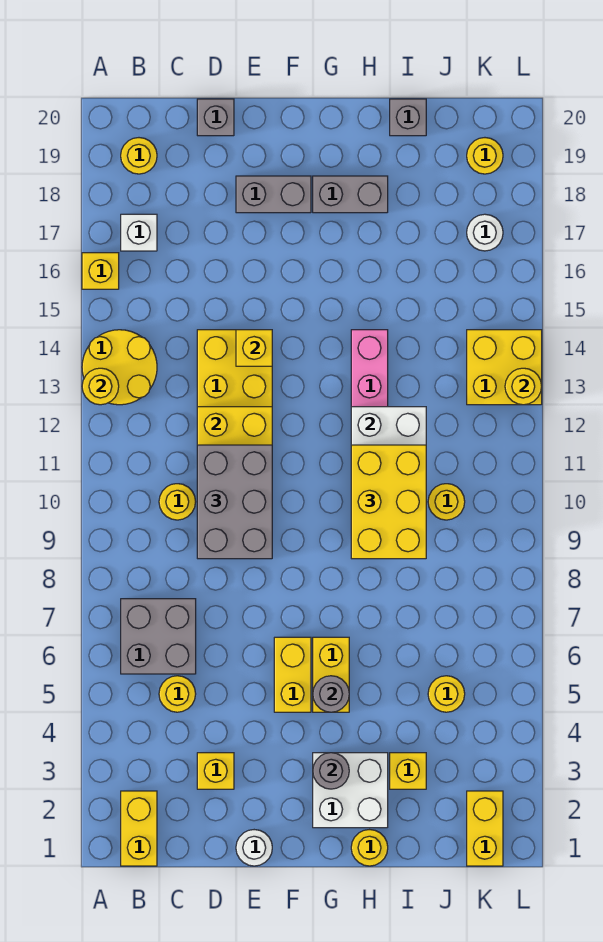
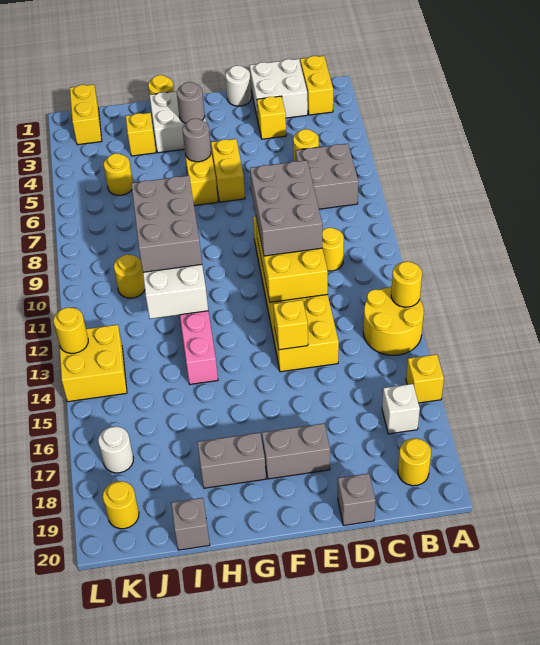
none -> white brick C1:D2 level 1
yellow brick H9:I11 level 3 -> grey brick H9:I11 level 3

